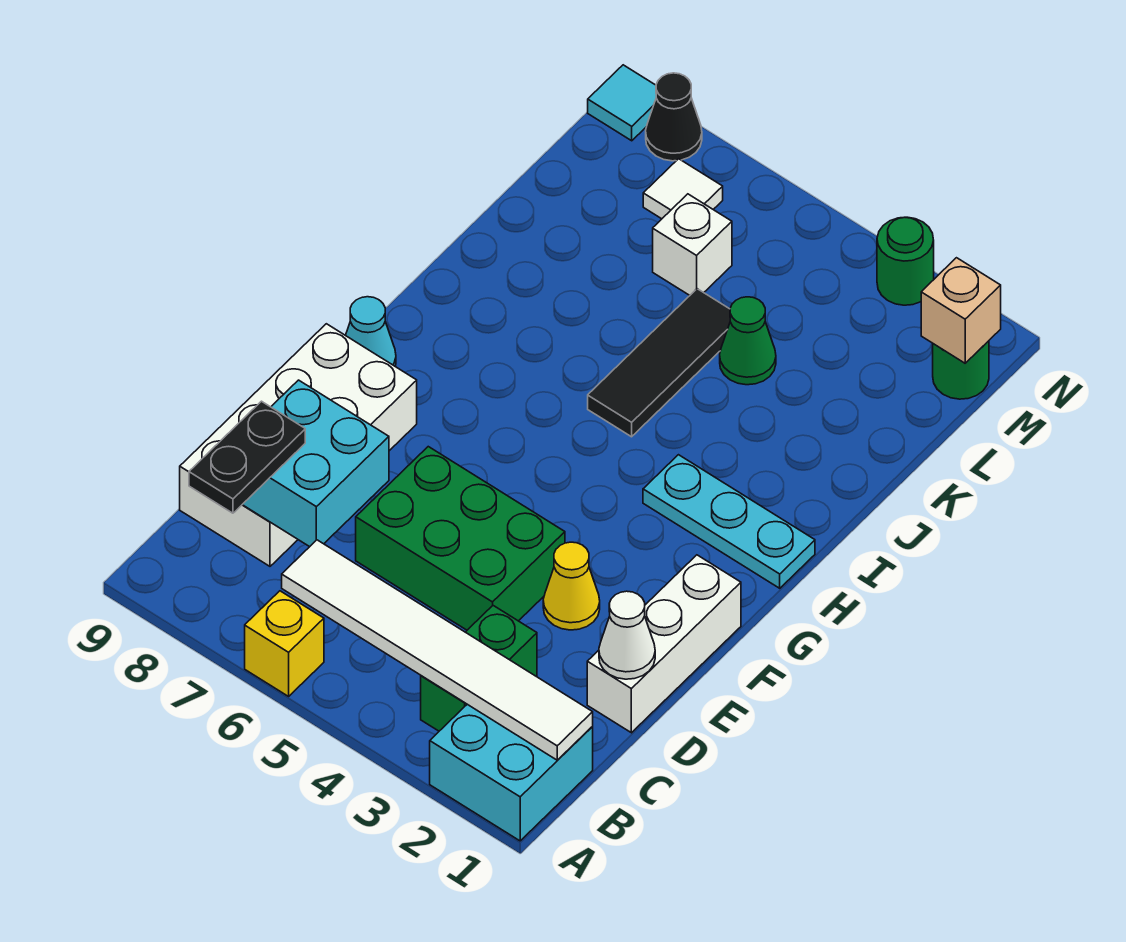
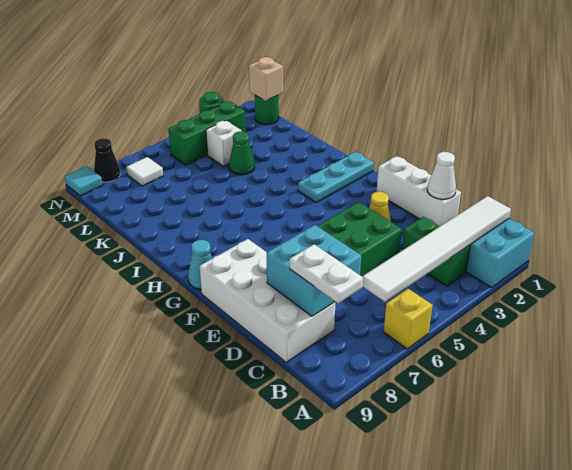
black plate B8:C8 level 3 -> white plate B8:C8 level 3
black tile I5:K5 level 1 -> none
white brick L6 level 1 -> white brick L4 level 1
none -> green brick M3:M5 level 1

